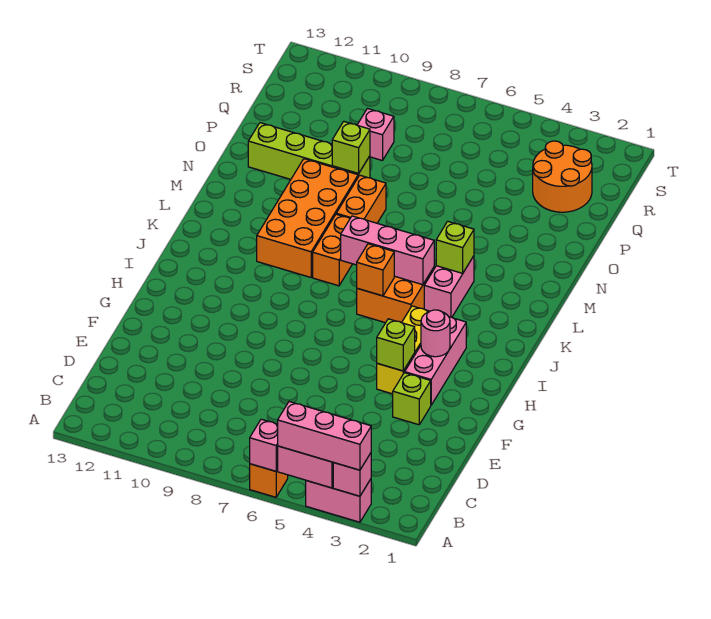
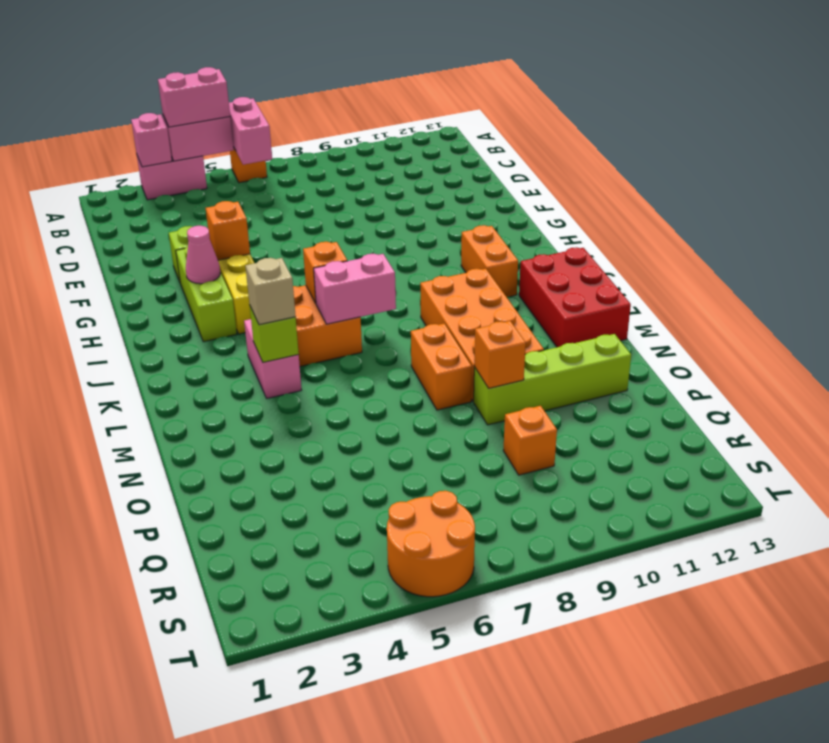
pink brick A3:A5 level 3 -> pink brick A4:A5 level 3
pink brick A6 level 2 -> pink brick A6:B6 level 2
pink brick G3:I3 level 1 -> lime brick G3:I3 level 1
lime brick G4 level 2 -> orange brick G4 level 2
pink round brick H3 level 2 -> pink cone H3 level 2
pink brick K5:K7 level 2 -> pink brick K6:K7 level 2
orange brick K8:L8 level 1 -> orange brick I11:J11 level 1
none -> red brick K12:M13 level 1
none -> tan brick L4 level 3
lime brick O9 level 2 -> orange brick O9 level 2
orange round brick Q2:R3 level 1 -> orange round brick S5:T6 level 1
pink brick Q9 level 1 -> orange brick Q9 level 1

